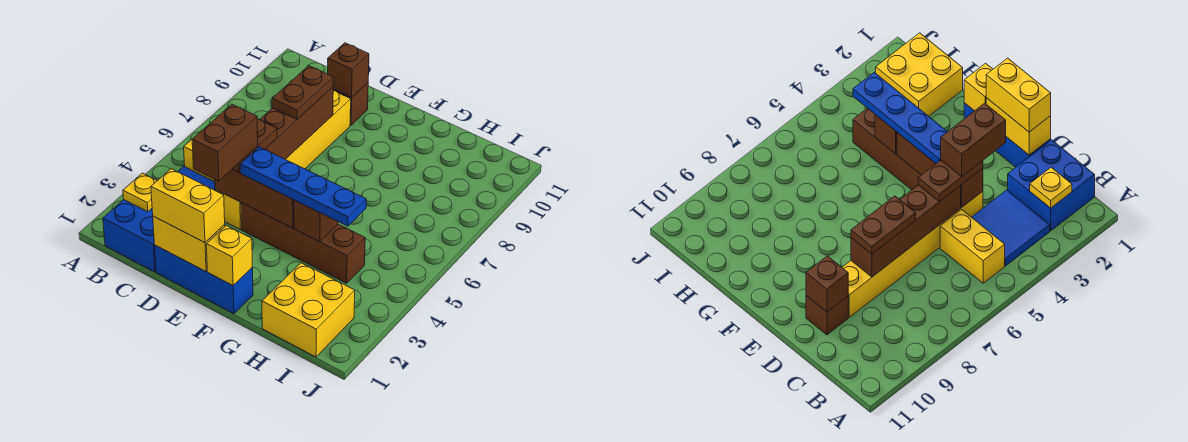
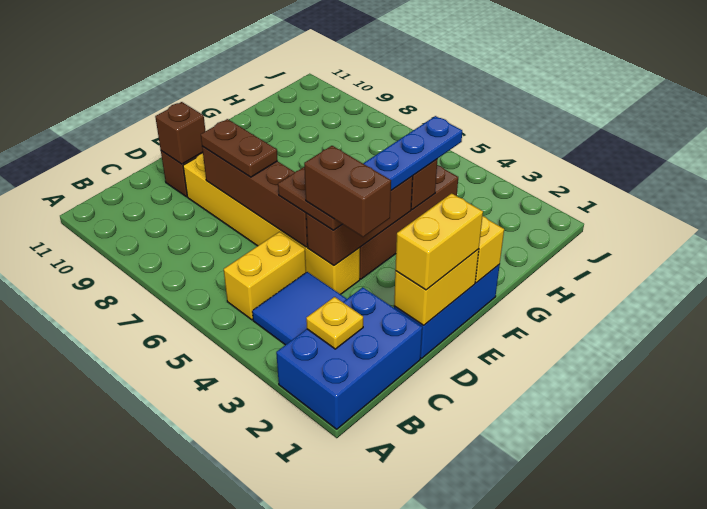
blue brick B1:C2 level 1 -> blue brick A1:C2 level 1
yellow brick H1:I2 level 1 -> none

